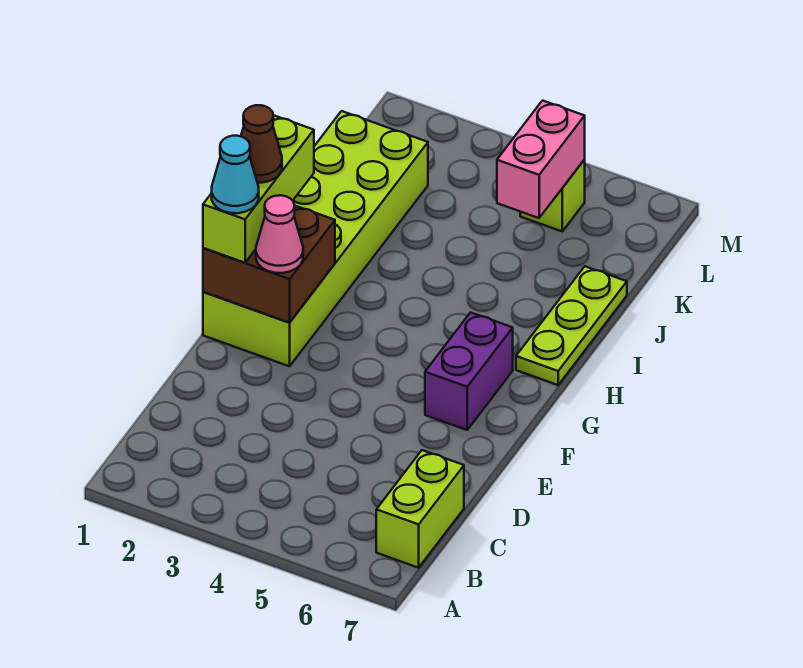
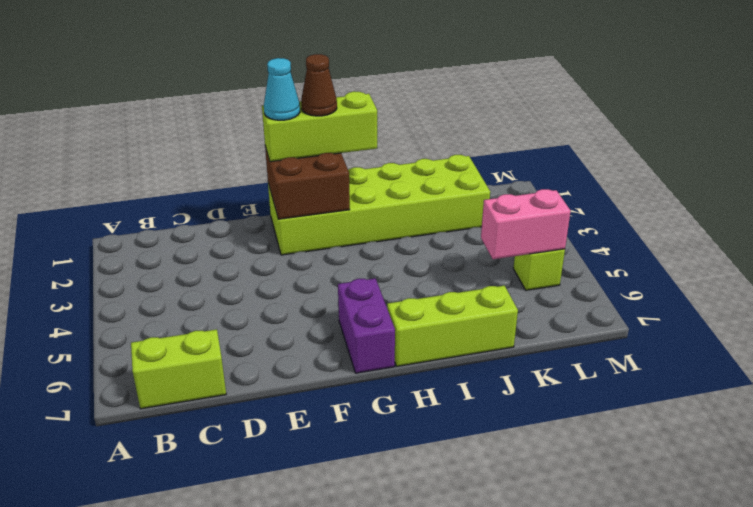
pink cone F2 level 3 -> none
purple brick F6:G6 level 1 -> purple brick G6:G7 level 1
lime plate H7:J7 level 1 -> lime brick H7:J7 level 1

